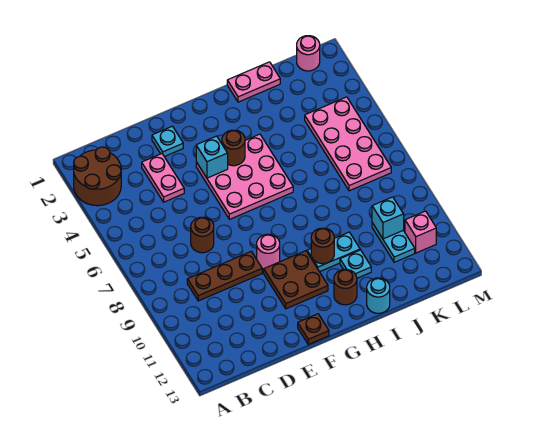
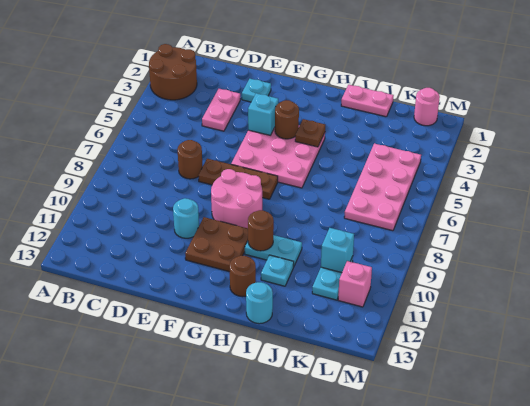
brown plate C9:E9 level 1 -> brown plate E7:G7 level 1
none -> cyan round brick E10 level 1
pink round brick F9 level 1 -> pink round brick F8:G9 level 1
brown plate F13 level 1 -> brown plate H4 level 2

